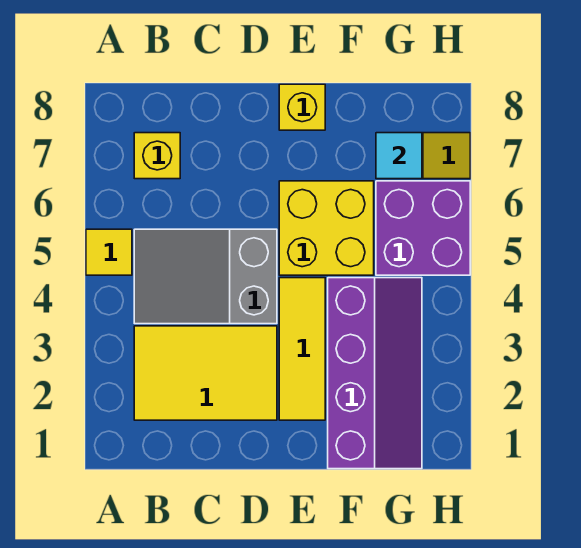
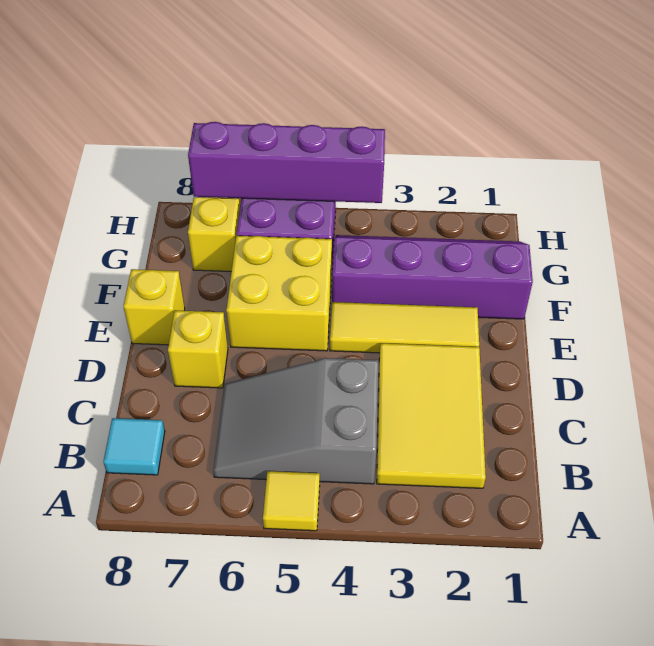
grey slope B4:D5 level 1 top D -> grey slope B4:C6 level 1 top 4
yellow brick B7 level 1 -> yellow brick D7 level 1
cyan tile G7 level 2 -> cyan tile B8 level 1
none -> purple brick H4:H7 level 2

